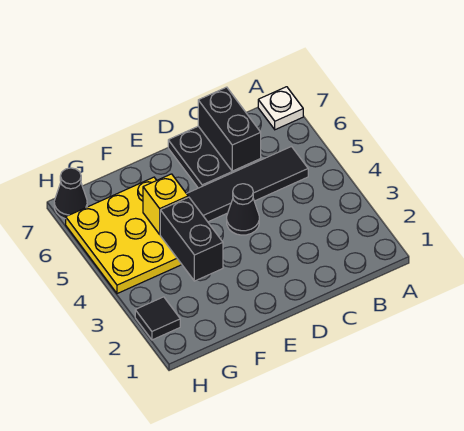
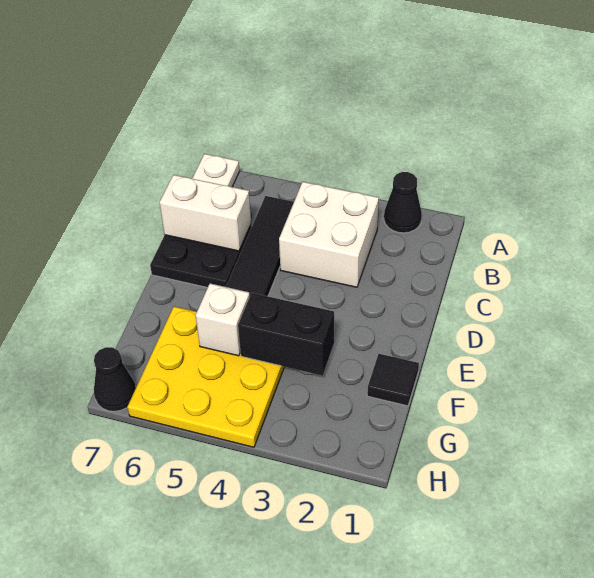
none -> white brick B3:C4 level 1
black brick C6:C7 level 2 -> white brick C6:C7 level 2
black cone D4 level 1 -> black cone A2 level 1
yellow brick F5 level 2 -> white brick F5 level 2
black tile H2 level 1 -> black tile F1 level 1

